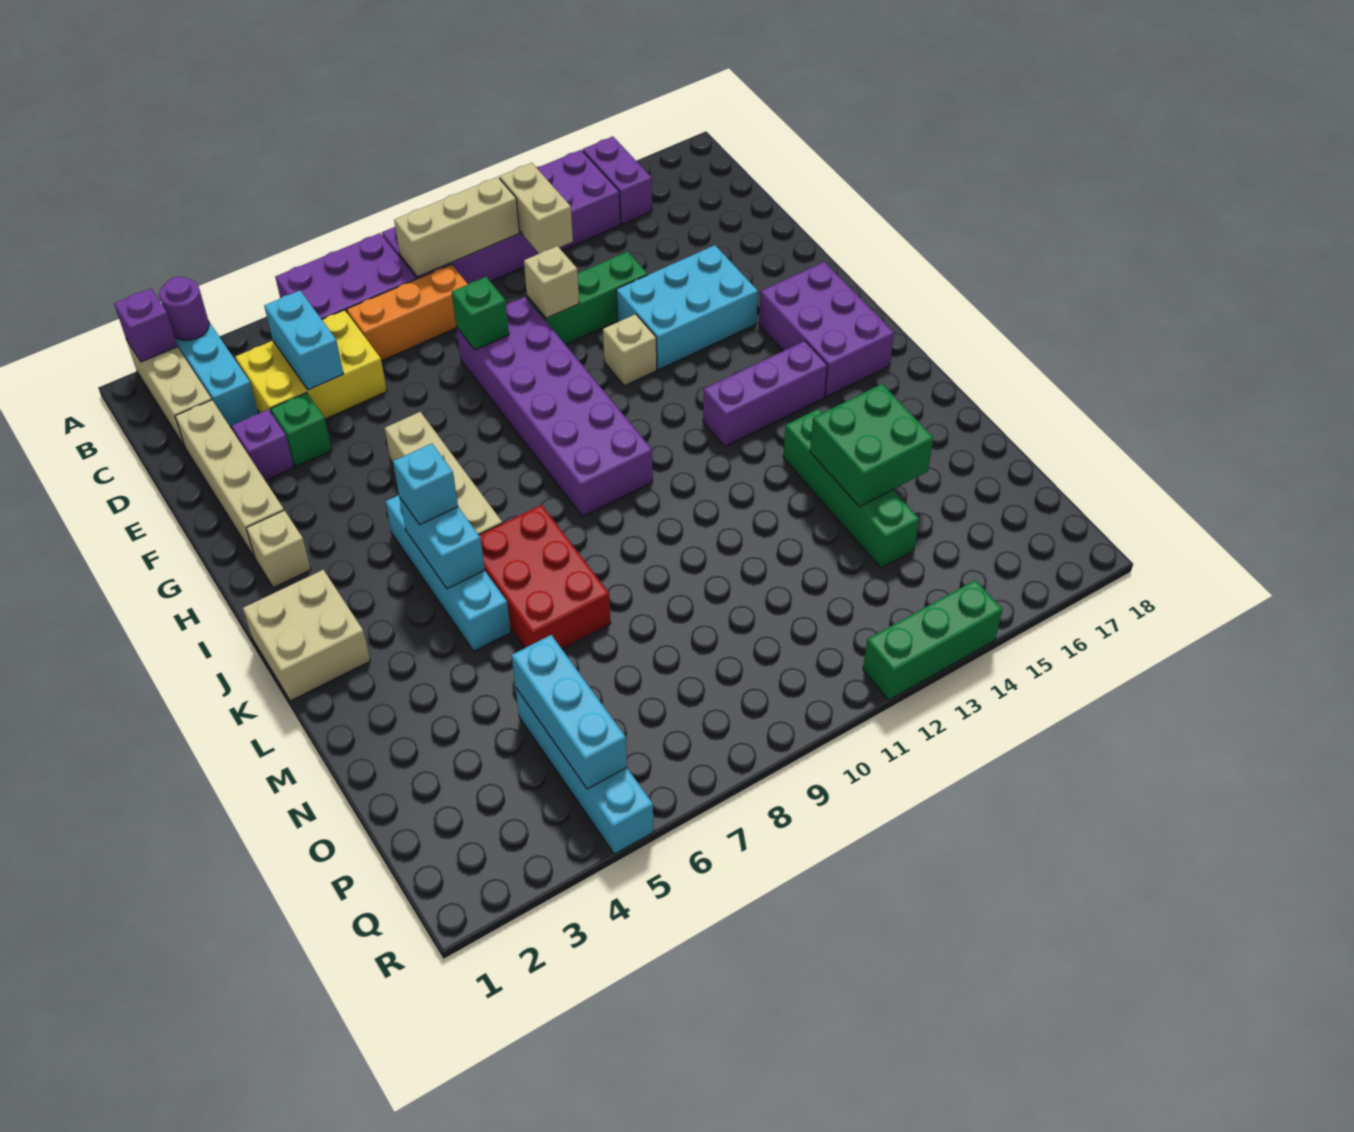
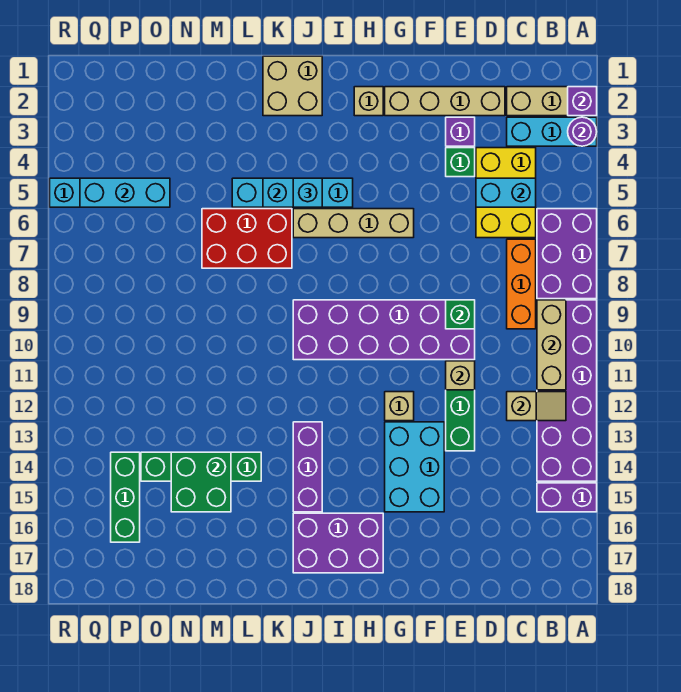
tan brick B12:C12 level 2 -> tan slope B12:C12 level 2 top C
green brick R12:R14 level 1 -> green brick P14:P16 level 1

